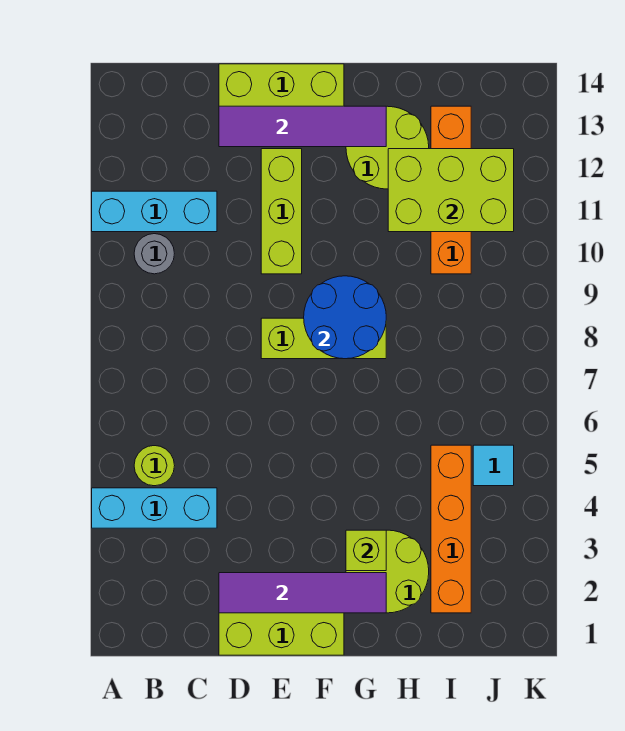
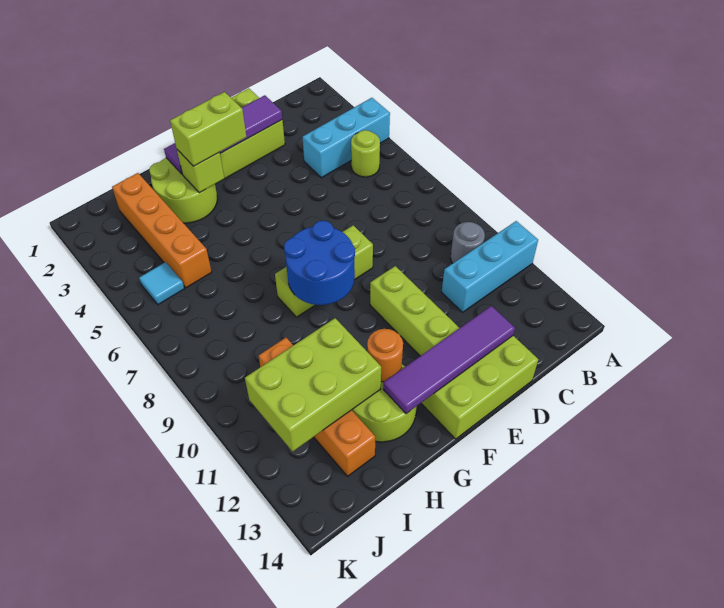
none -> lime brick F3:G3 level 3
none -> orange round brick G12 level 2

